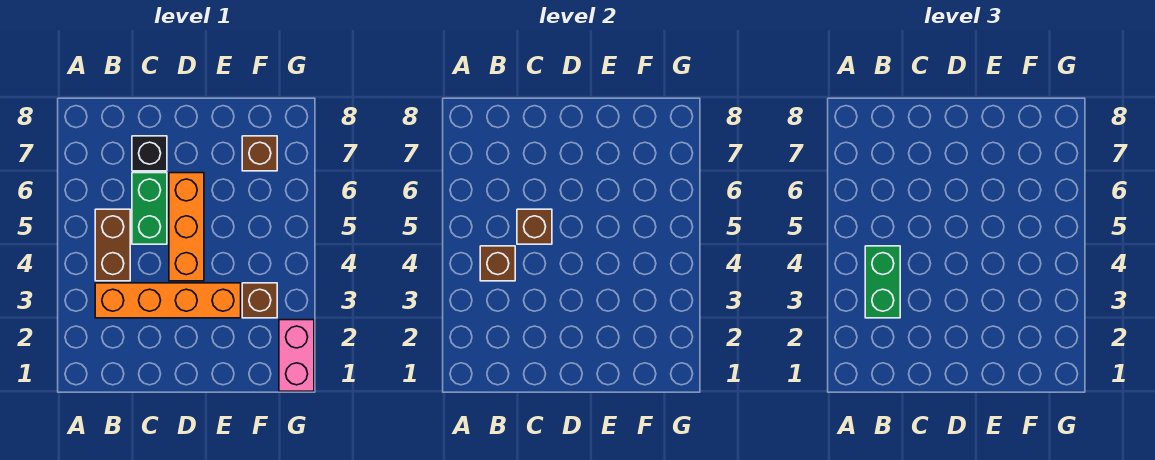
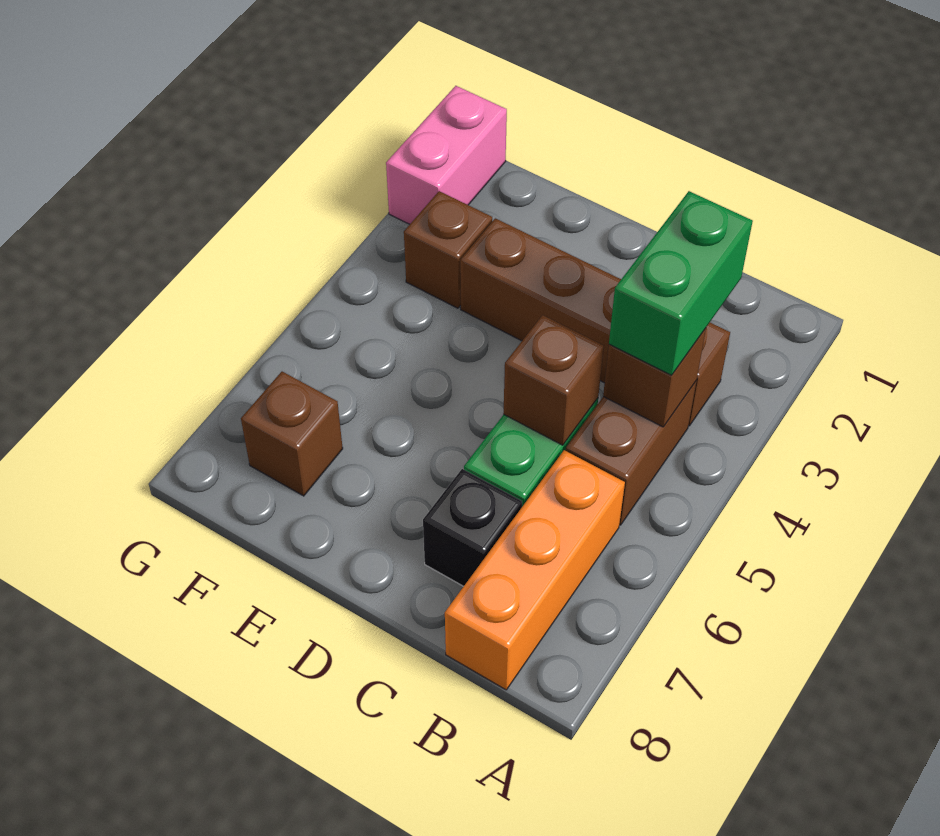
orange brick B3:E3 level 1 -> brown brick B3:E3 level 1
orange brick D4:D6 level 1 -> orange brick B6:B8 level 1

